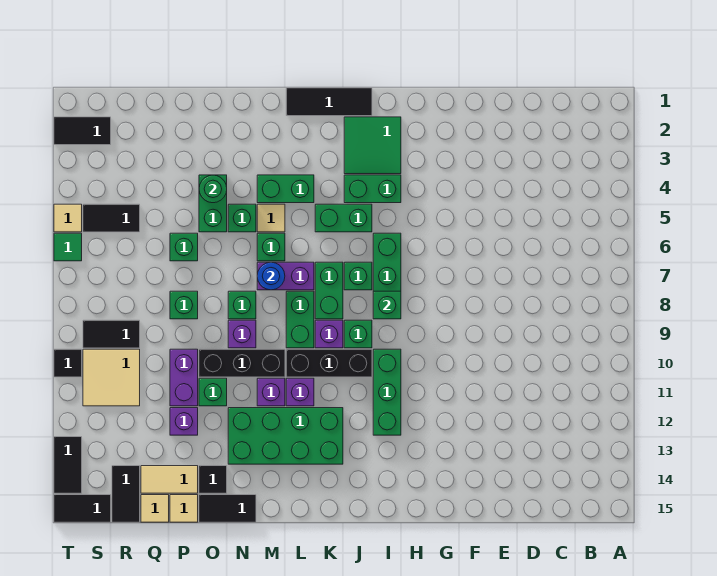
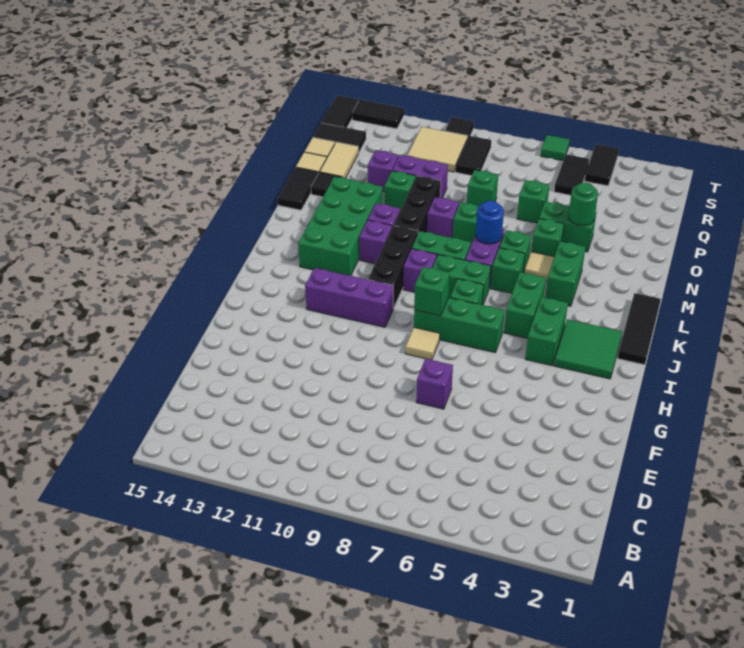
none -> purple brick F7 level 1
green brick I10:I12 level 1 -> purple brick I10:I12 level 1
green brick J9 level 1 -> green brick L6 level 1
black tile S2:T2 level 1 -> black tile S4:T4 level 1
tan tile T5 level 1 -> tan tile H8 level 1

